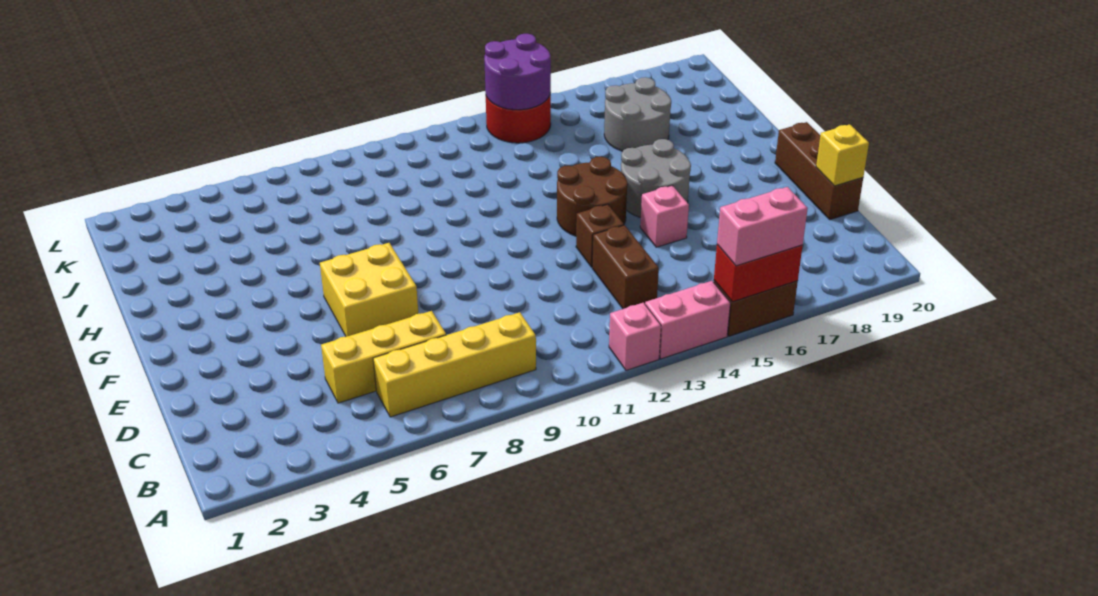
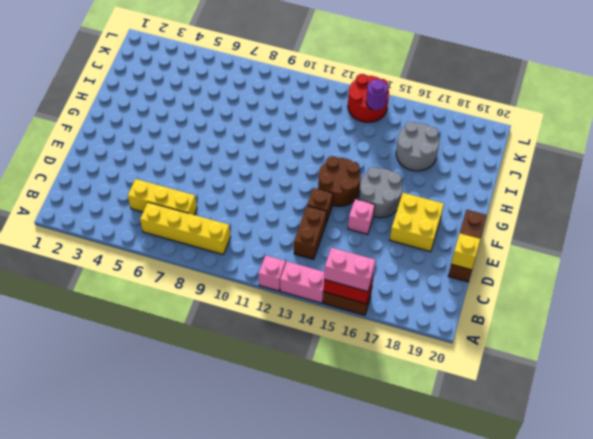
yellow brick E6:F7 level 1 -> yellow brick E17:F18 level 1
purple round brick K13:L14 level 2 -> purple round brick K14 level 2

